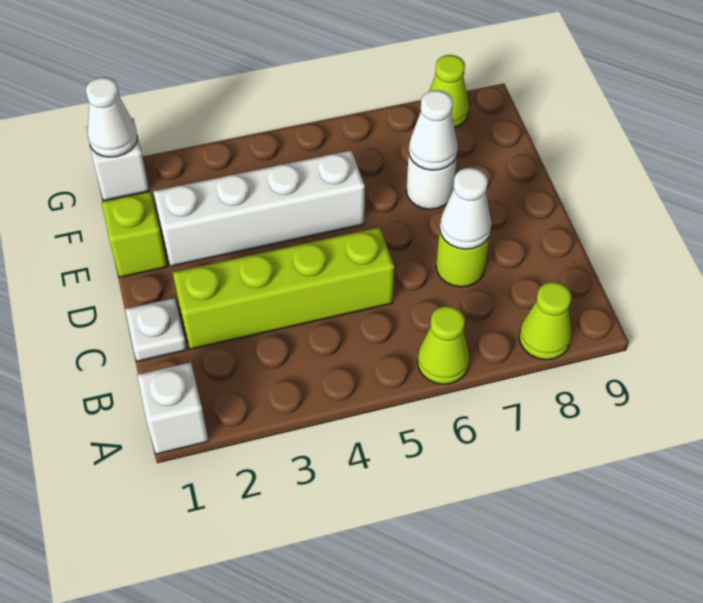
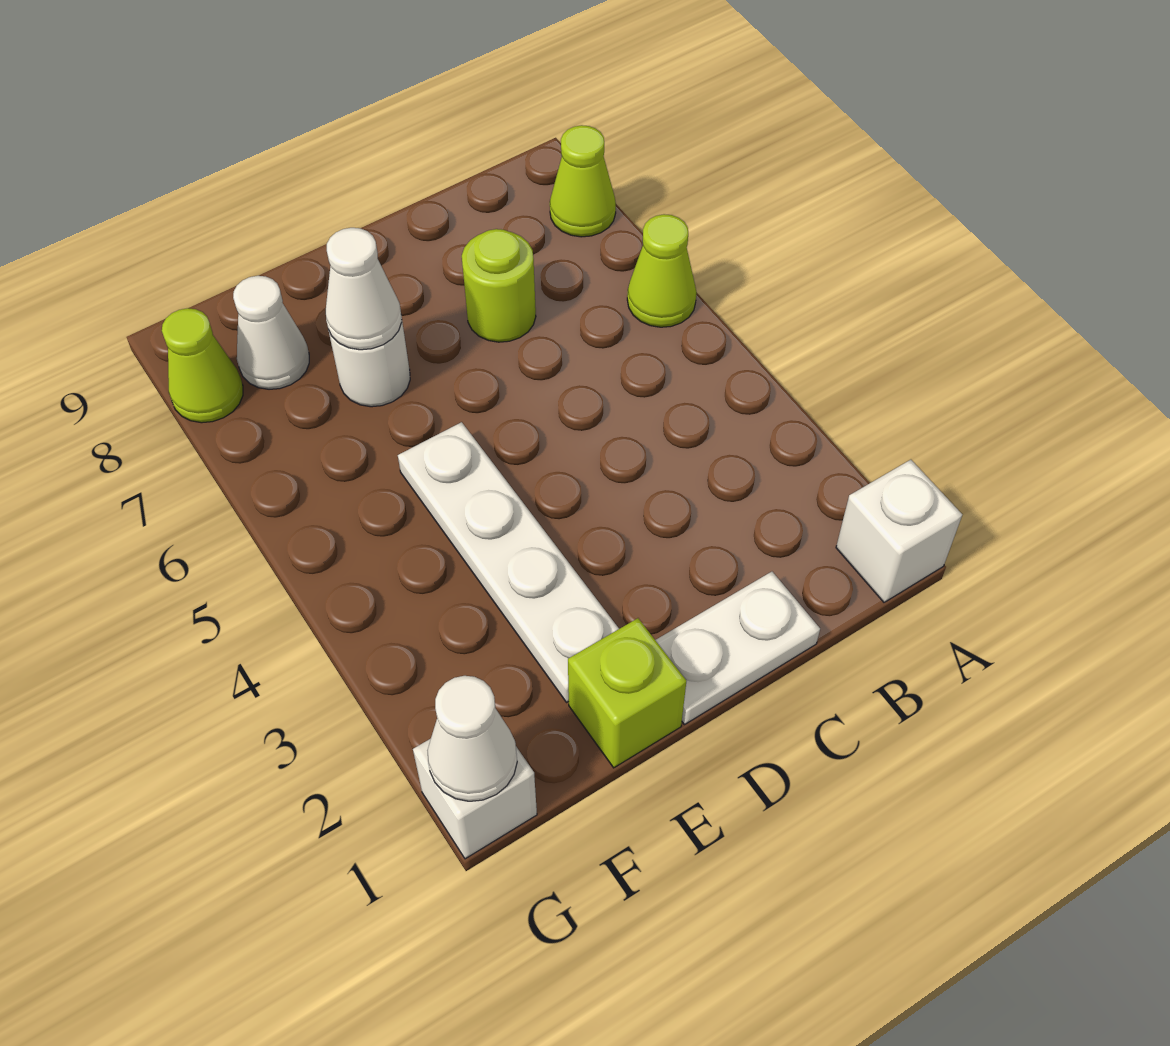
white plate C1 level 1 -> white plate C1:D1 level 1
lime brick C2:C5 level 1 -> none
white cone C7 level 2 -> white cone F8 level 1
white brick E2:E5 level 1 -> white plate E2:E5 level 1

